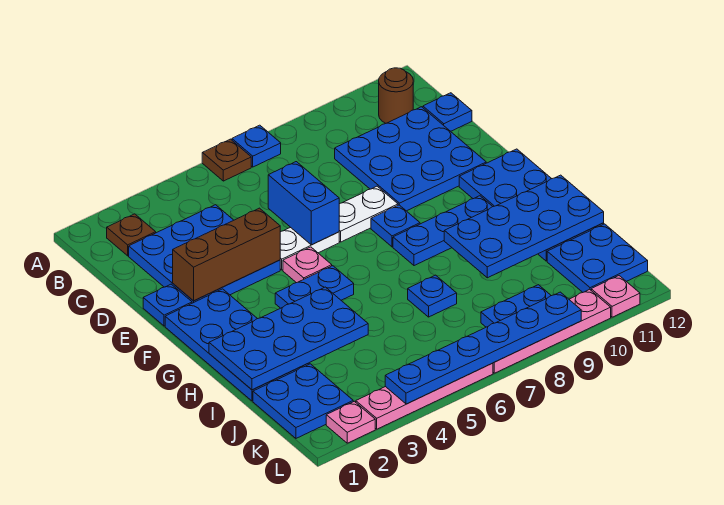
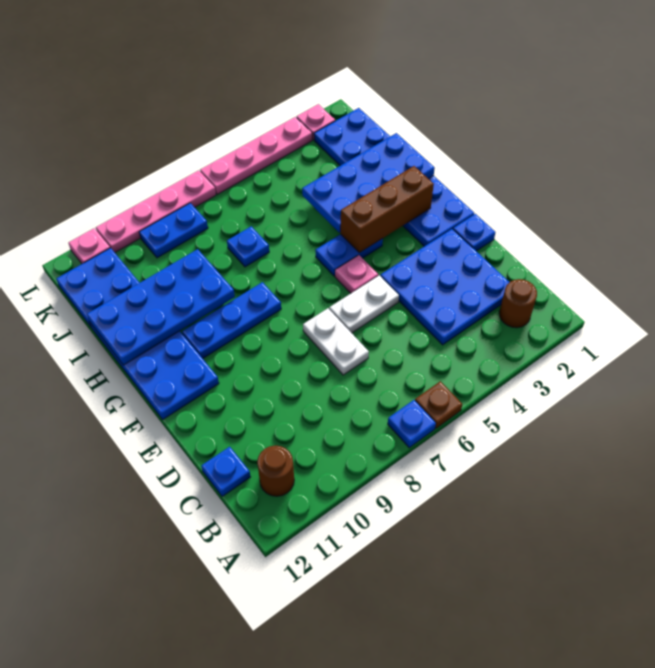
brown plate B2 level 1 -> brown round brick B2 level 1
blue plate C9:E11 level 1 -> none
blue brick D6:E6 level 2 -> none
brown brick E2:E4 level 2 -> brown brick G2:G4 level 2
white plate E7:E8 level 1 -> white plate D7:E7 level 1
blue plate F8 level 1 -> none
blue plate L4:L9 level 2 -> none

